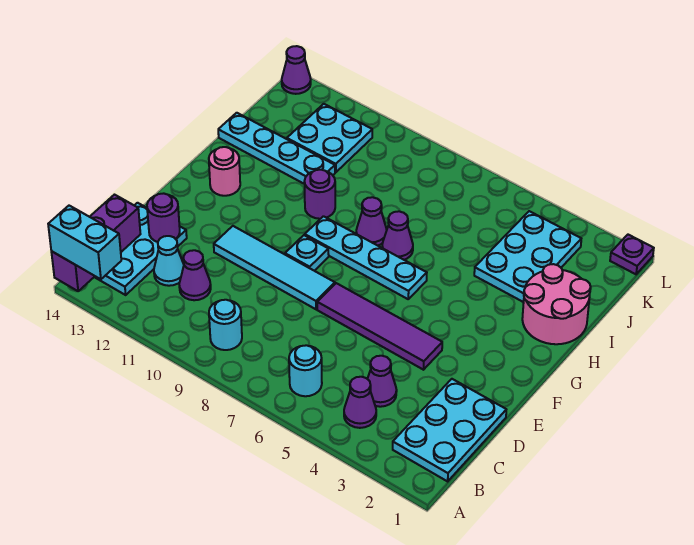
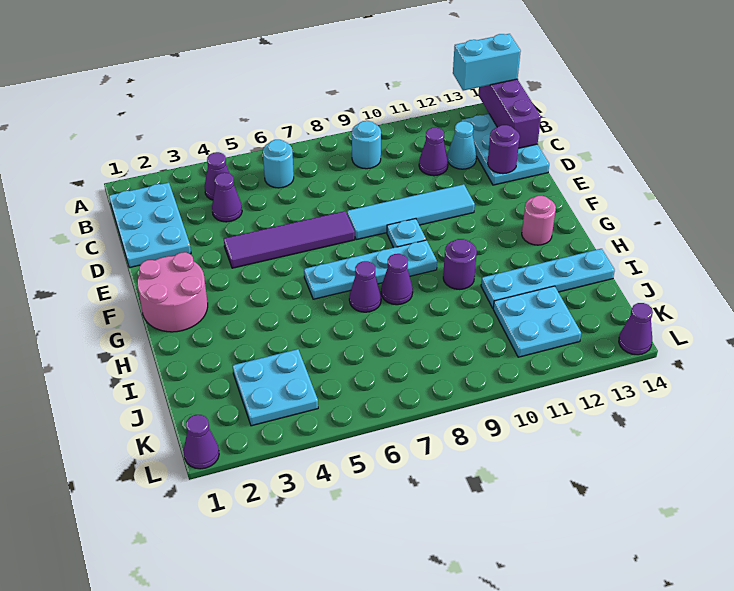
pink round brick H1:I2 level 1 -> pink round brick F1:G2 level 1
cyan plate I3:K4 level 1 -> cyan plate J3:K4 level 1
purple plate L1 level 1 -> purple cone L1 level 1

